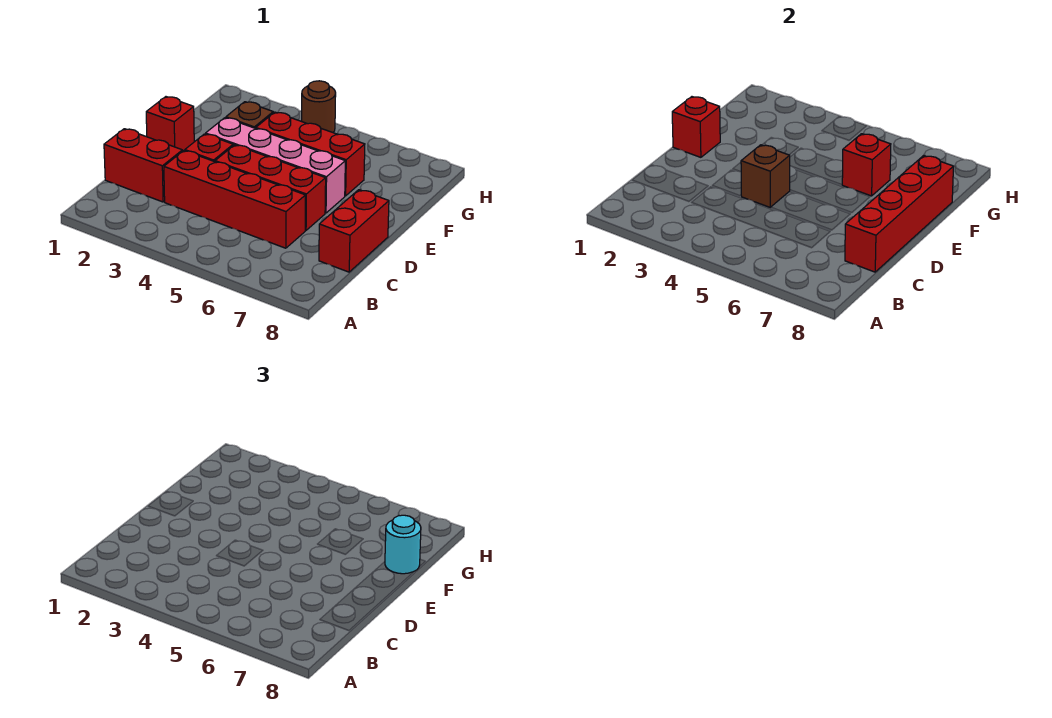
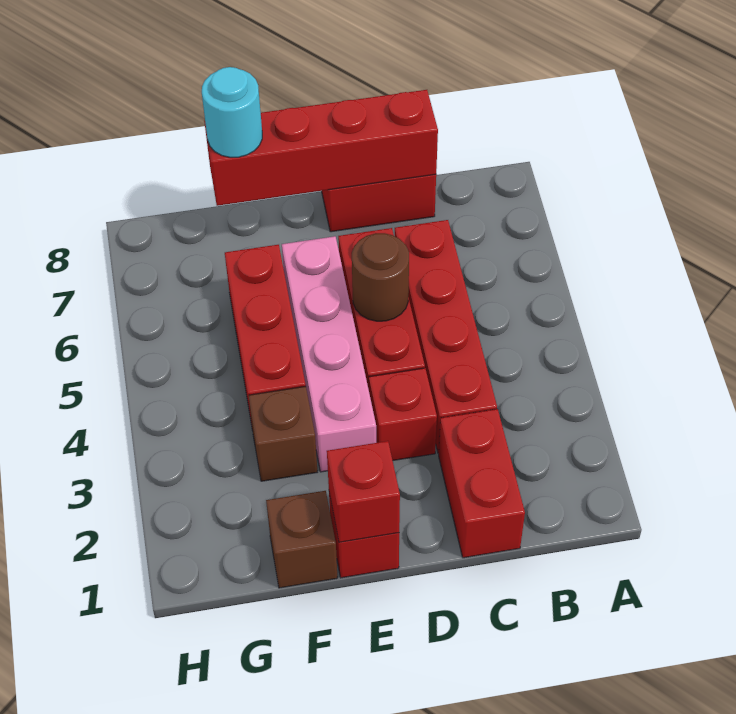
brown brick D4 level 2 -> brown brick F1 level 1
red brick F6 level 2 -> none
brown round brick H4 level 1 -> brown round brick D5 level 2

